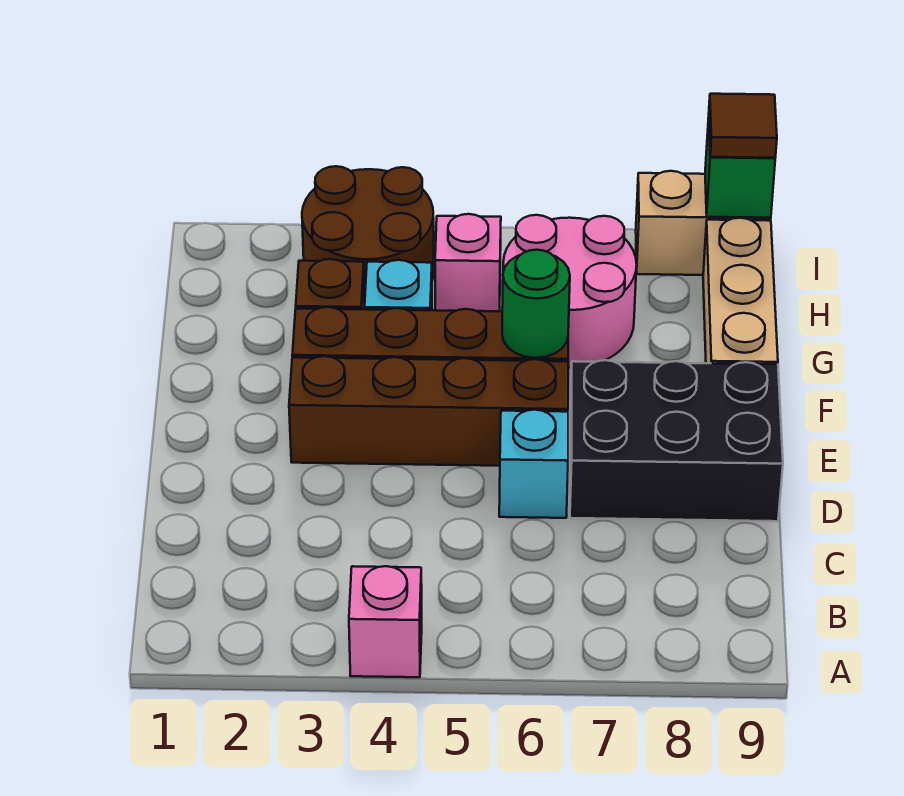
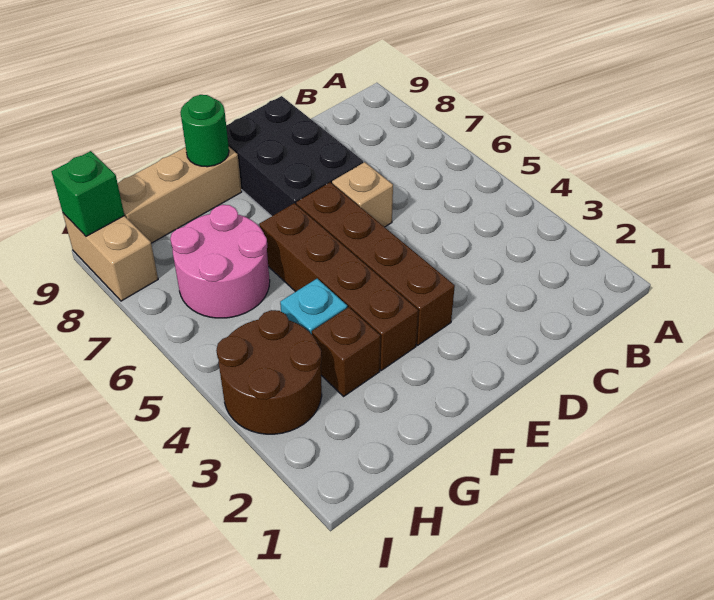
pink brick A4 level 1 -> none
cyan brick D6 level 1 -> tan brick D6 level 1
green round brick F6 level 2 -> green round brick F9 level 2
pink brick H5 level 1 -> none
brown tile I9 level 3 -> none

